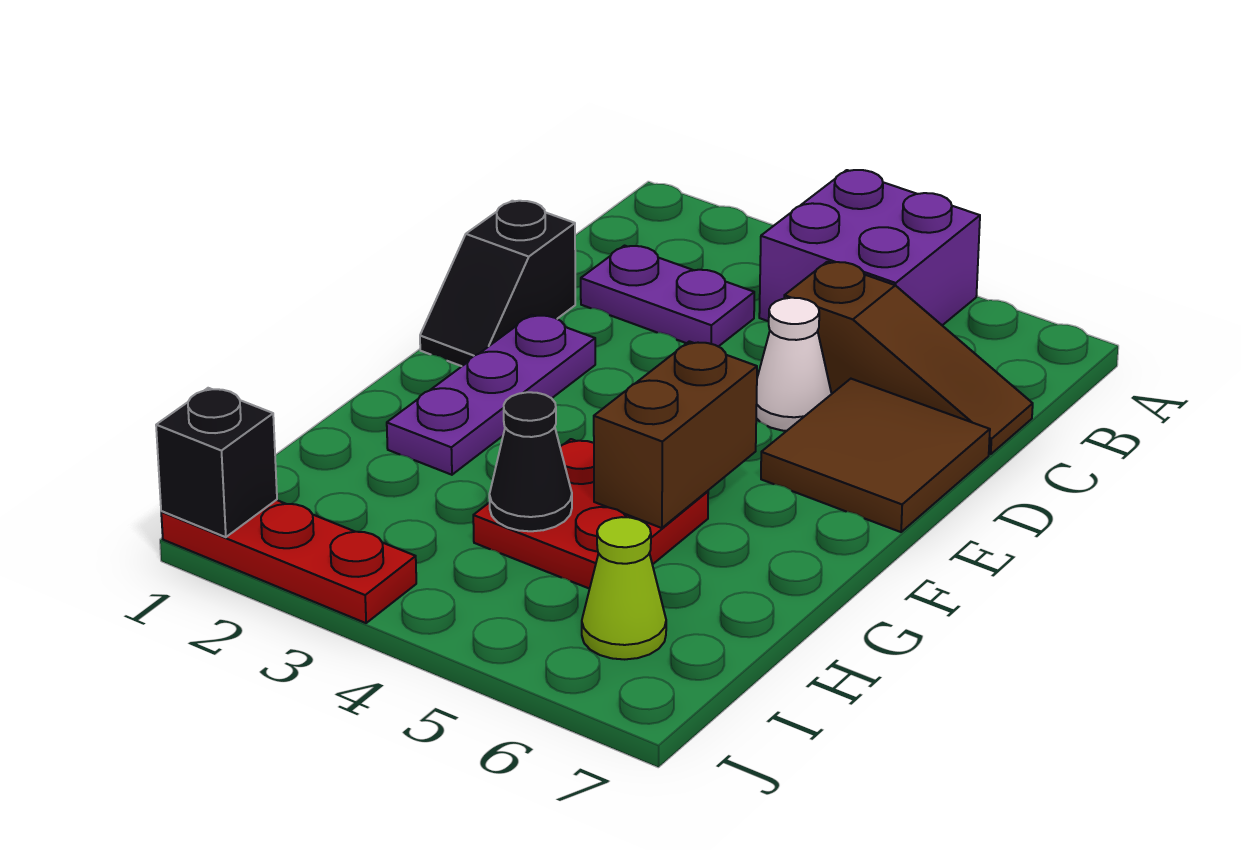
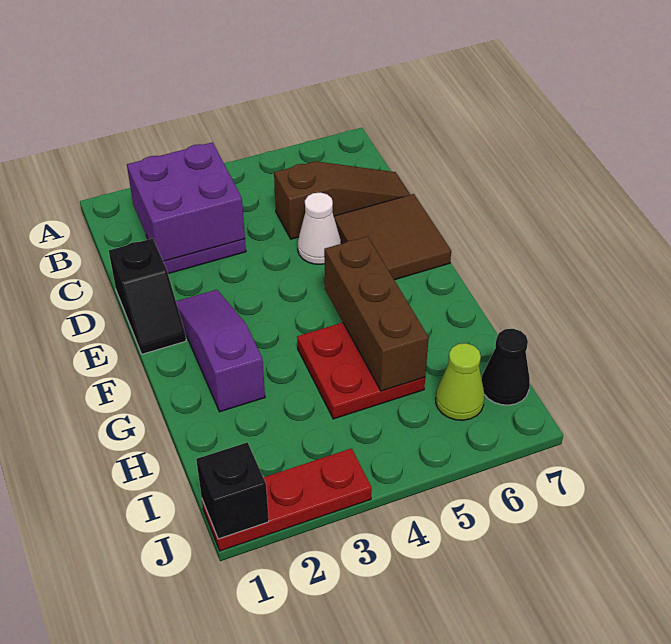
purple brick A4:B5 level 1 -> purple brick B2:C3 level 2
purple plate E2:G2 level 1 -> purple slope E2:G2 level 1 top G
brown brick F5:G5 level 2 -> brown brick F5:H5 level 2
black cone H4 level 2 -> black cone I7 level 1

